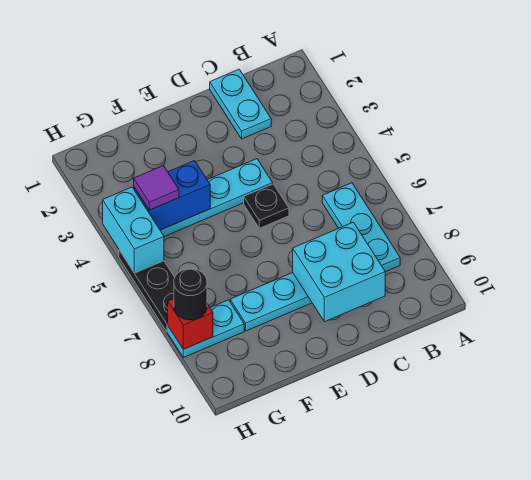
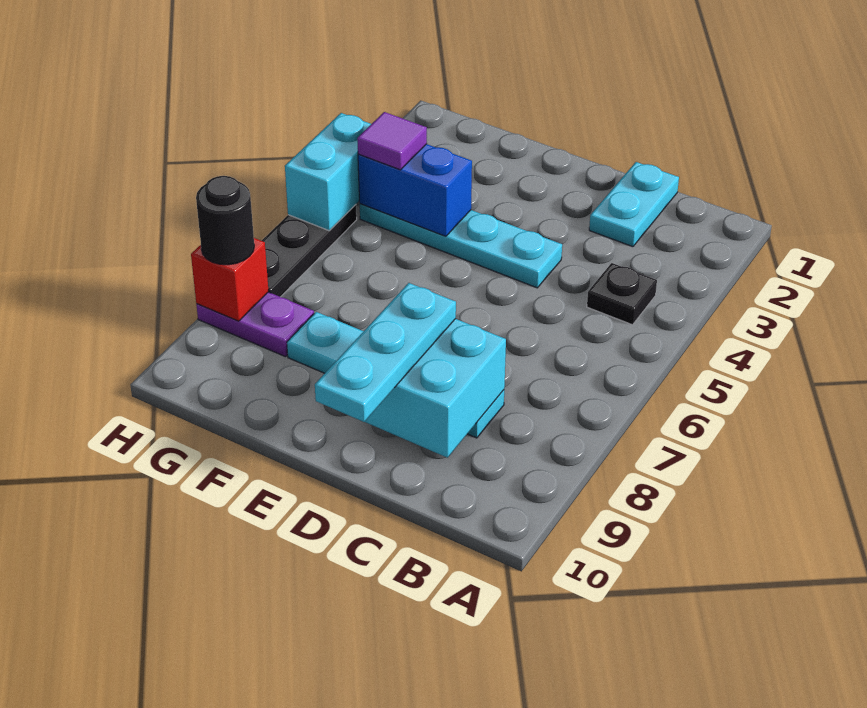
cyan plate B6:B8 level 1 -> cyan plate D8:D10 level 3
black plate D5 level 1 -> black plate B4 level 1
cyan plate G8:H8 level 1 -> purple plate G8:H8 level 1

